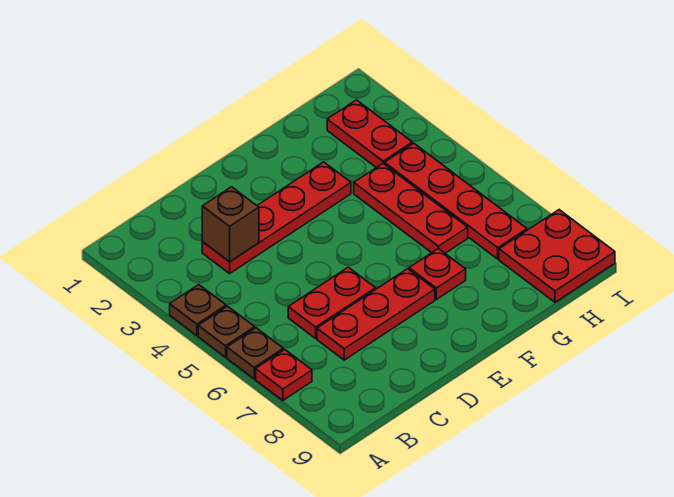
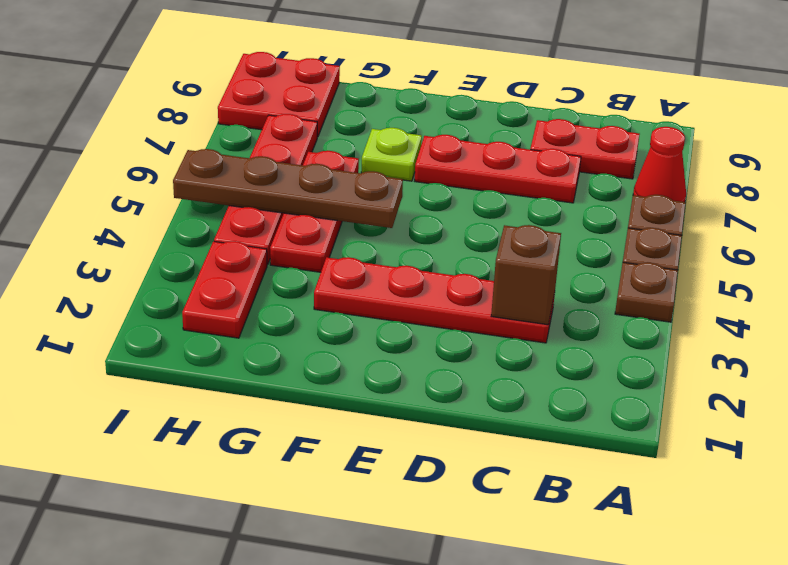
red plate A7 level 1 -> red cone A7 level 1
red plate C6:D6 level 1 -> red plate B8:C8 level 1
none -> brown plate F5:I5 level 2
red plate F7 level 1 -> lime plate F7 level 1

